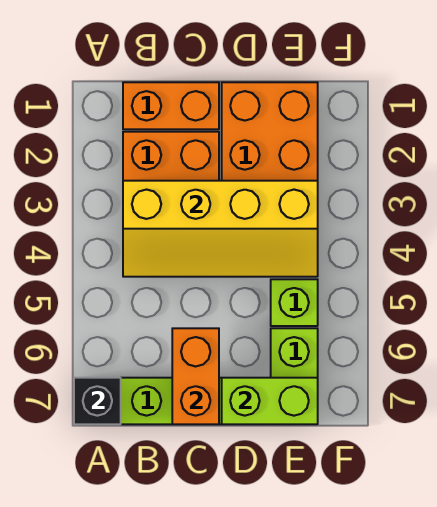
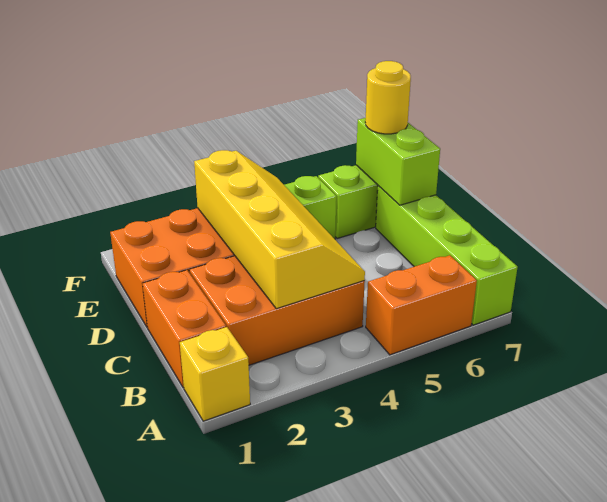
none -> yellow brick A1 level 1
black brick A7 level 2 -> none
orange brick C6:C7 level 2 -> orange brick A5:A6 level 1
none -> yellow round brick E7 level 3

